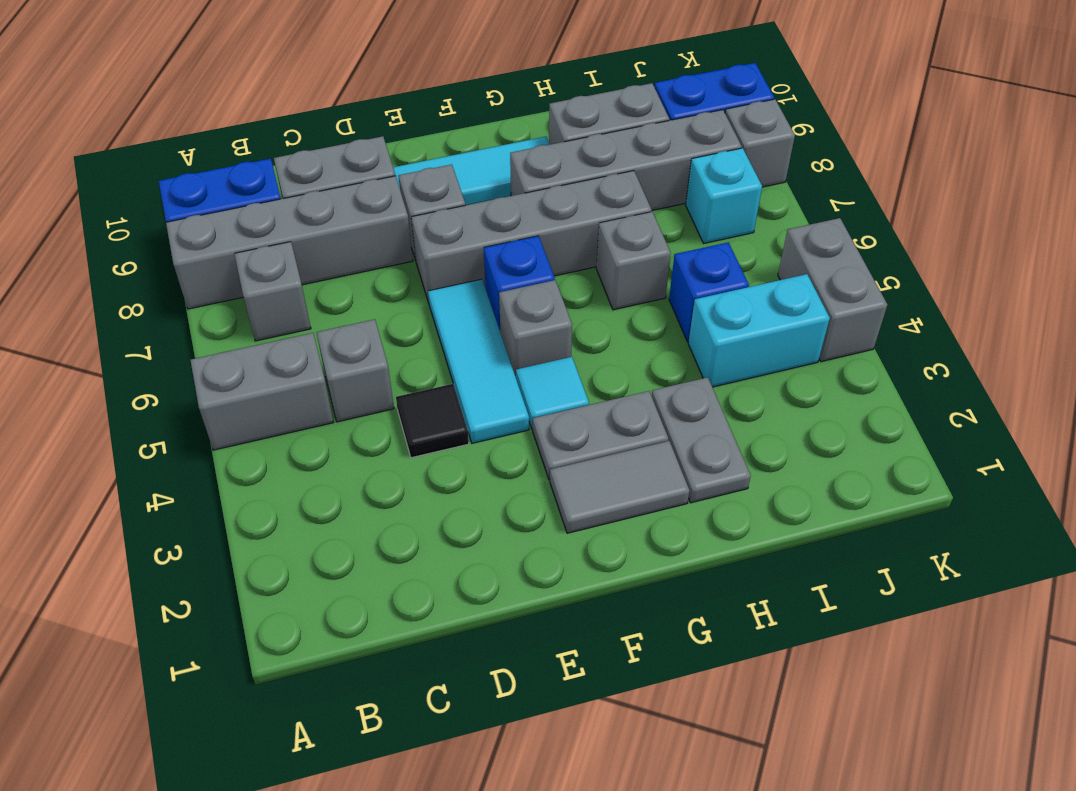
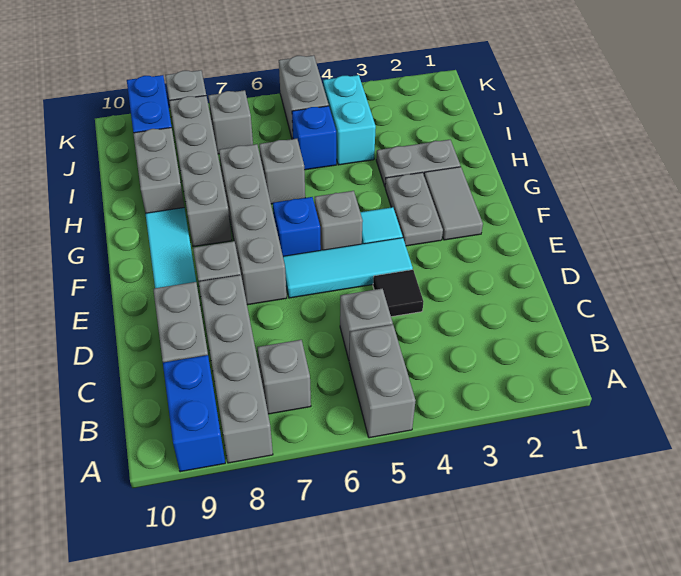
cyan brick J7 level 1 -> grey brick J7 level 1
grey brick K4:K5 level 1 -> grey brick J5:K5 level 1

